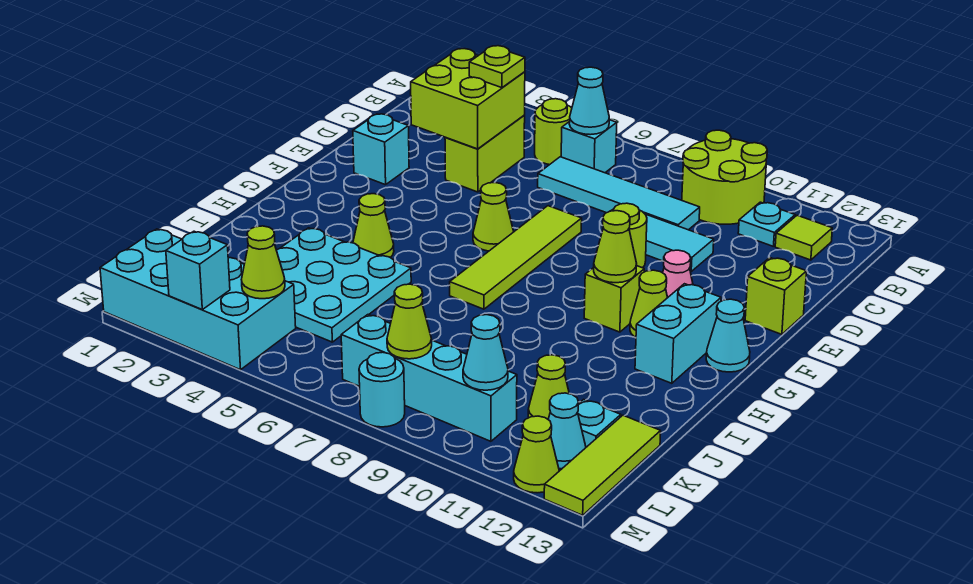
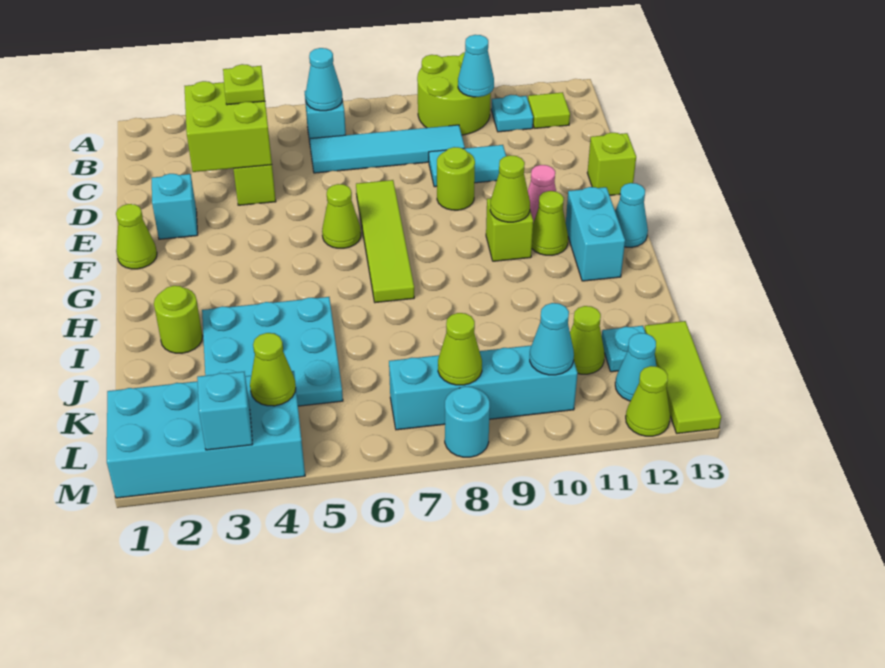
lime round brick B5 level 1 -> lime round brick I2 level 1
none -> cyan cone B10 level 2
lime cone H4 level 1 -> lime cone F1 level 1

